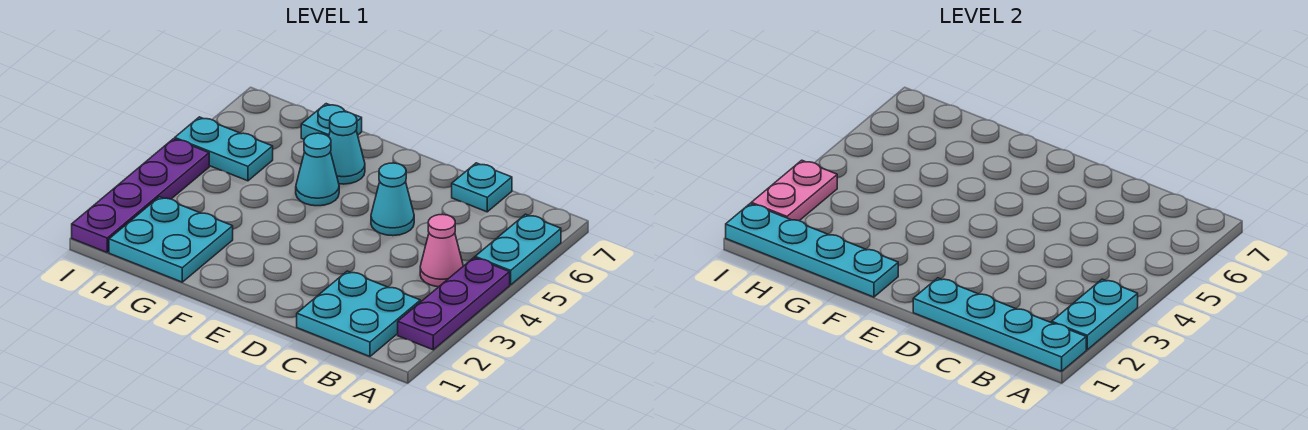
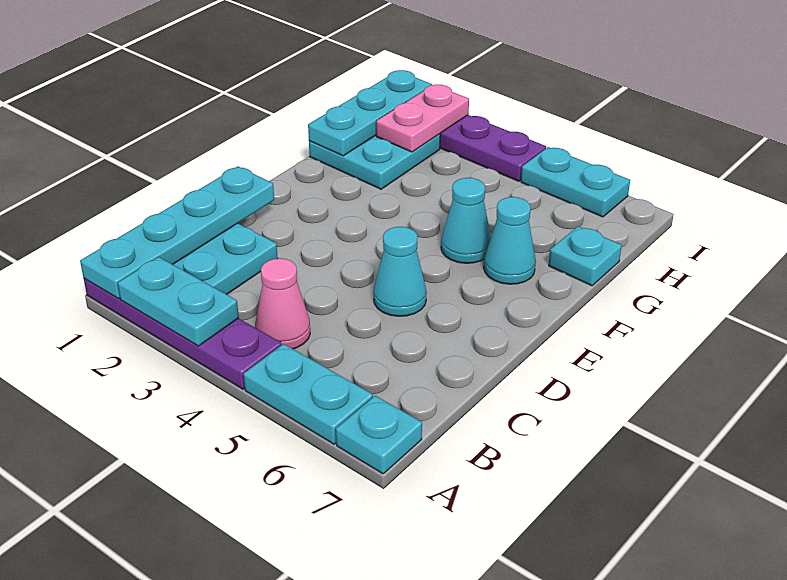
purple plate A2:A4 level 1 -> purple plate A1:A4 level 1
cyan plate C7 level 1 -> cyan plate A7 level 1
cyan plate F1:I1 level 2 -> cyan plate G1:I1 level 2
cyan plate H5:I5 level 1 -> cyan plate I5:I6 level 1
pink plate I2:I3 level 2 -> pink plate H2:I2 level 2

